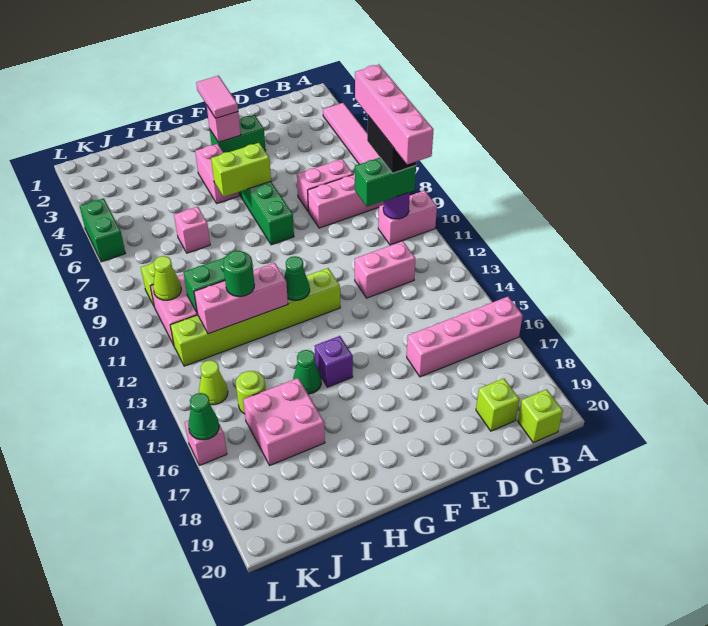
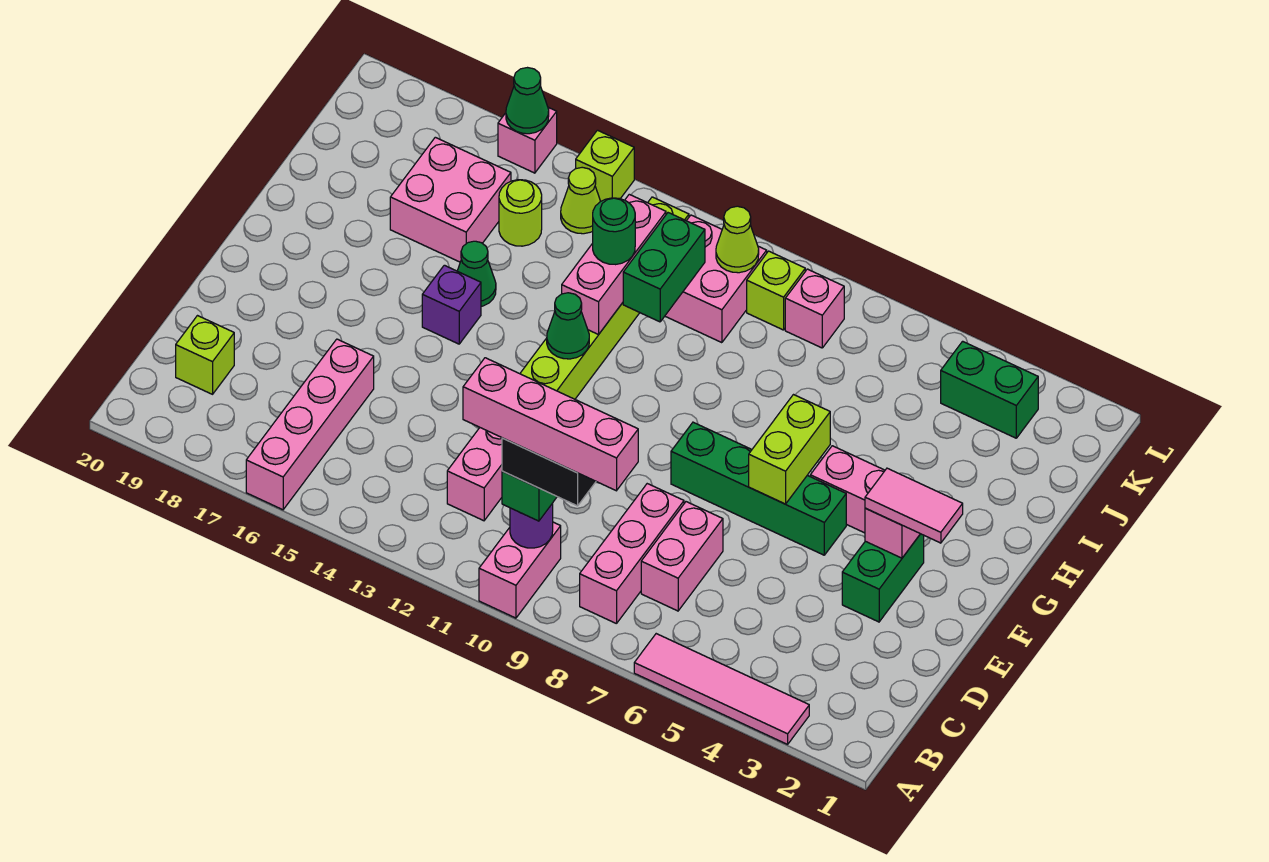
lime brick B20 level 1 -> lime brick L14 level 1
pink brick I7 level 1 -> pink brick K8 level 1
green brick L5:L6 level 1 -> green brick K3:K4 level 1

